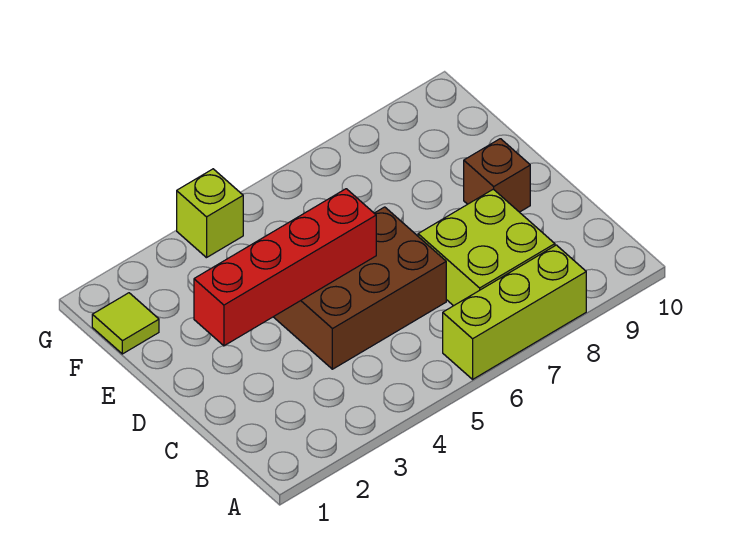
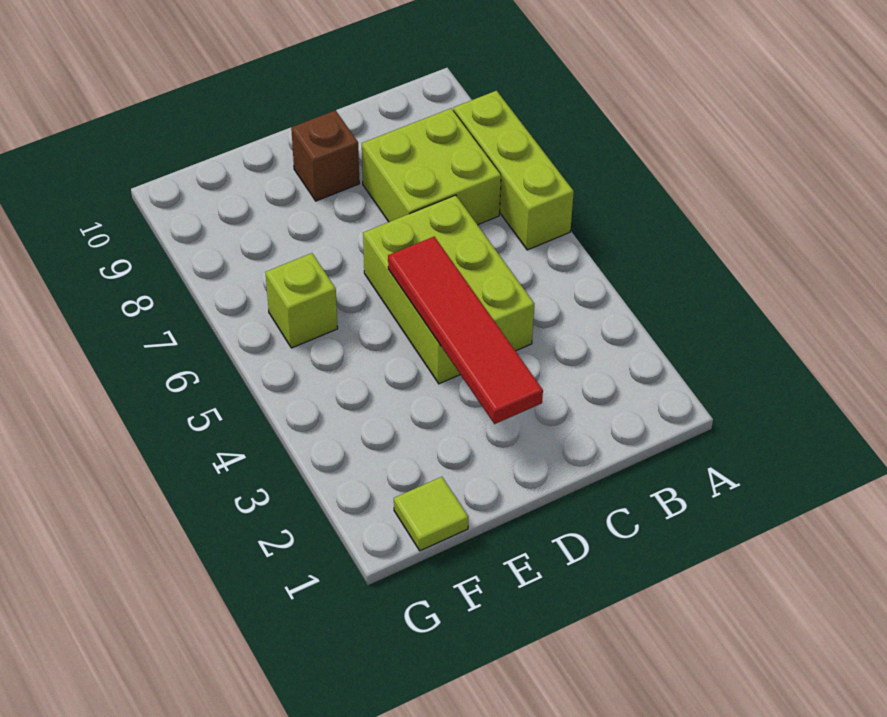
brown brick C4:D6 level 1 -> lime brick C4:D6 level 1
red brick D2:D5 level 2 -> red tile D2:D5 level 2
lime brick G4 level 1 -> lime brick F6 level 1

